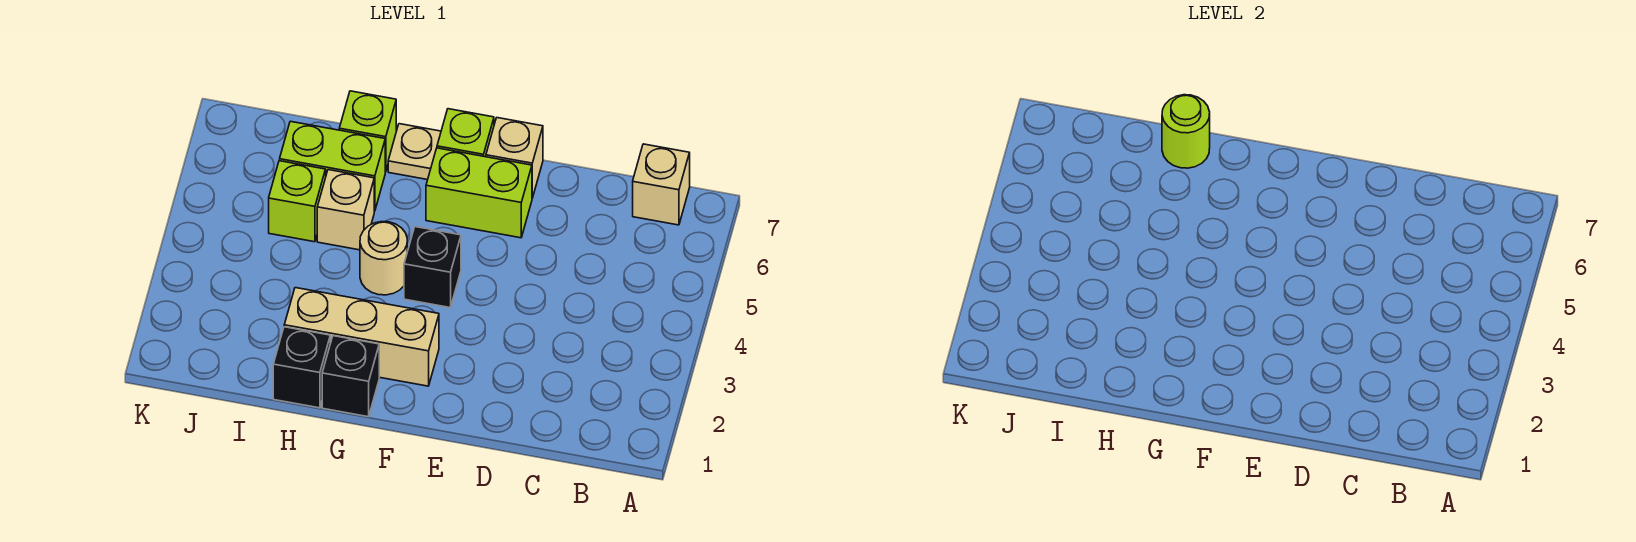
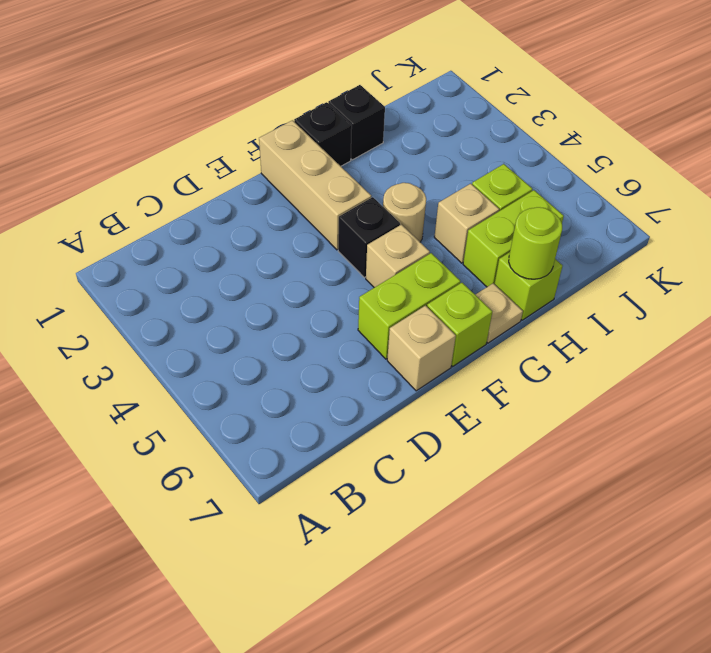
tan brick B7 level 1 -> tan brick F5 level 1
tan brick F2:H2 level 1 -> tan brick F1:F3 level 1

